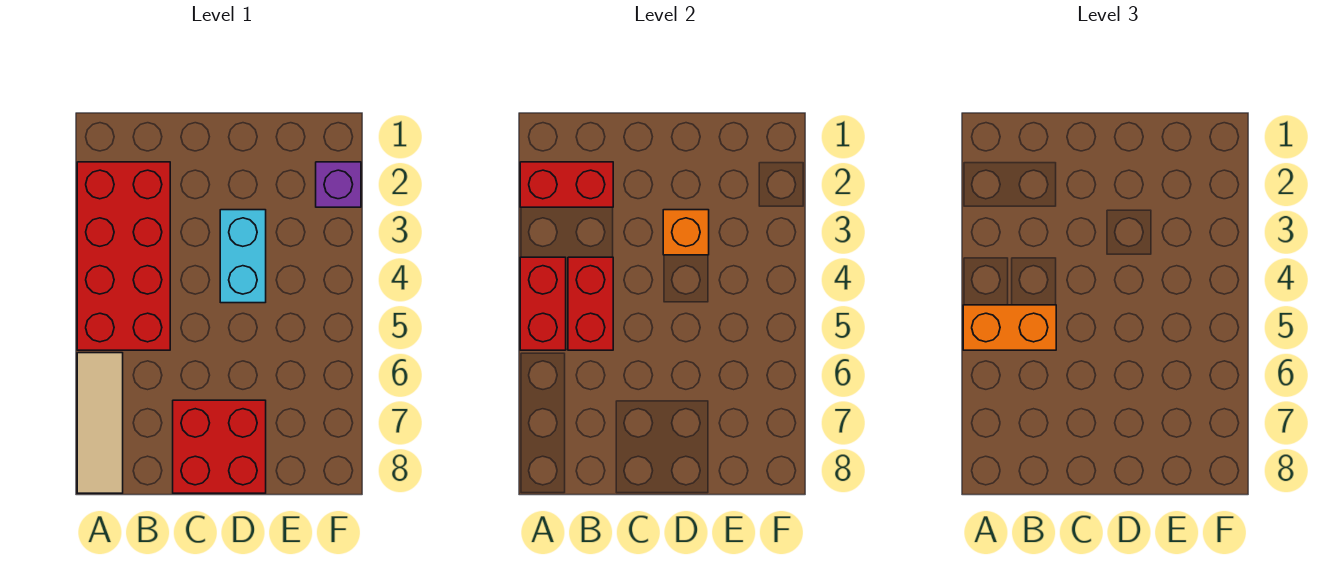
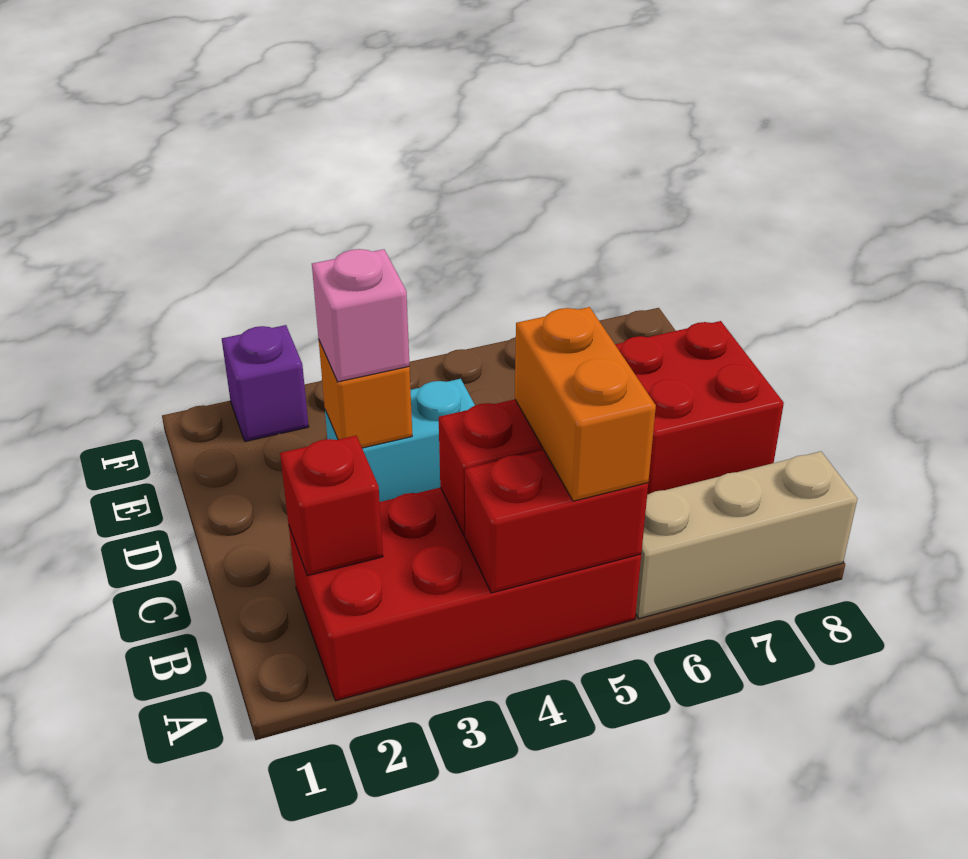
red brick A2:B2 level 2 -> red brick B2 level 2
tan tile A6:A8 level 1 -> tan brick A6:A8 level 1
none -> pink brick D3 level 3

